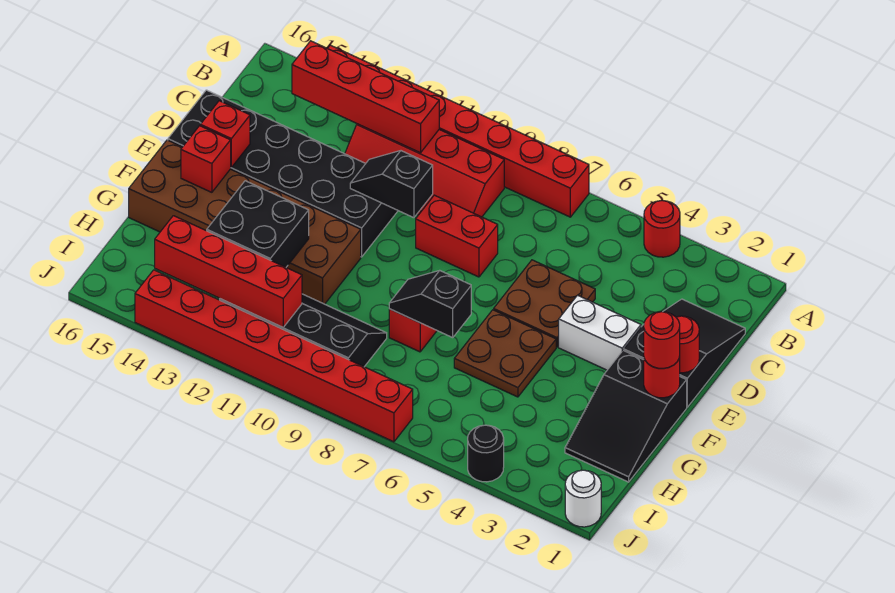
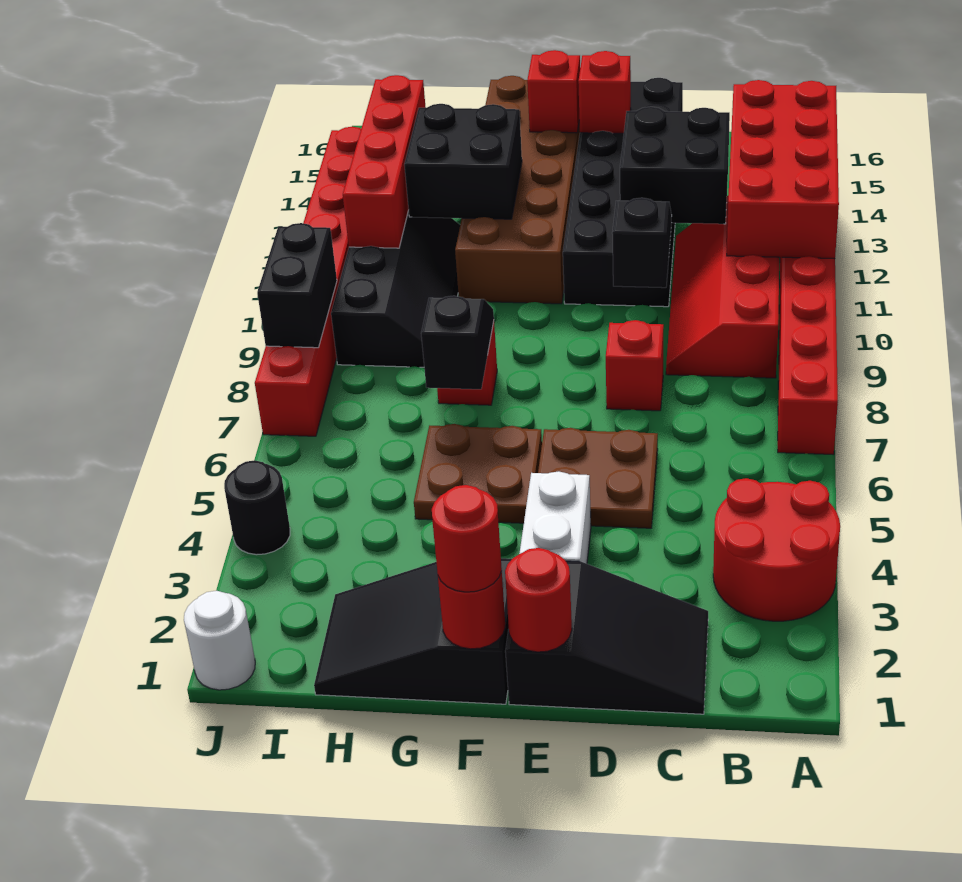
red round brick A4 level 1 -> red round brick A3:B4 level 1
red brick B11:B14 level 2 -> red brick A11:B14 level 2
none -> black brick C12:D13 level 2
red brick D8:D9 level 1 -> red brick D8 level 1
none -> black brick J8:J9 level 2

